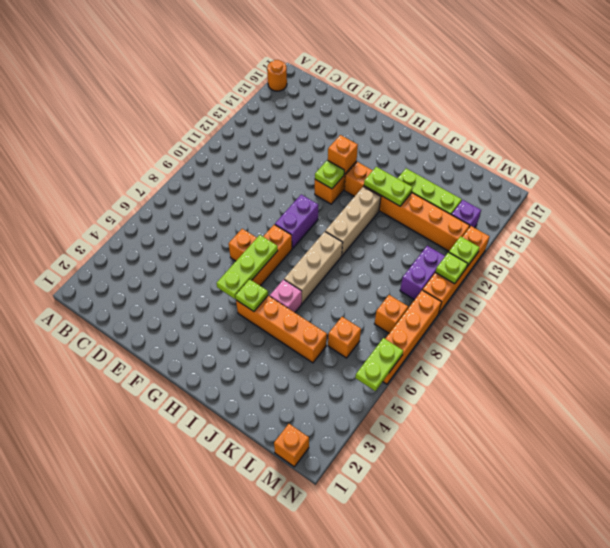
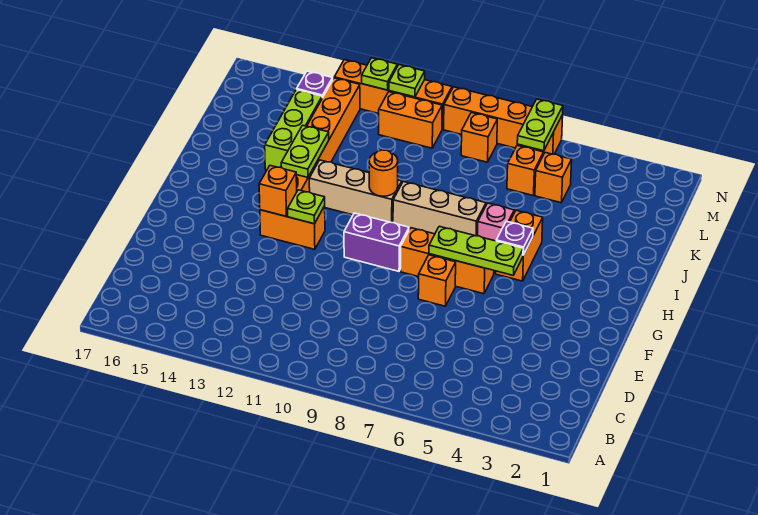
orange round brick A16 level 1 -> orange round brick I10 level 2
orange brick H5:K5 level 1 -> orange brick H5:I5 level 1
lime plate H5 level 2 -> purple plate H5 level 2
orange brick M1 level 1 -> orange brick L5 level 1
purple brick M10:M11 level 1 -> orange brick M10:M11 level 1
lime plate N5:N6 level 2 -> lime plate M6:N6 level 2

